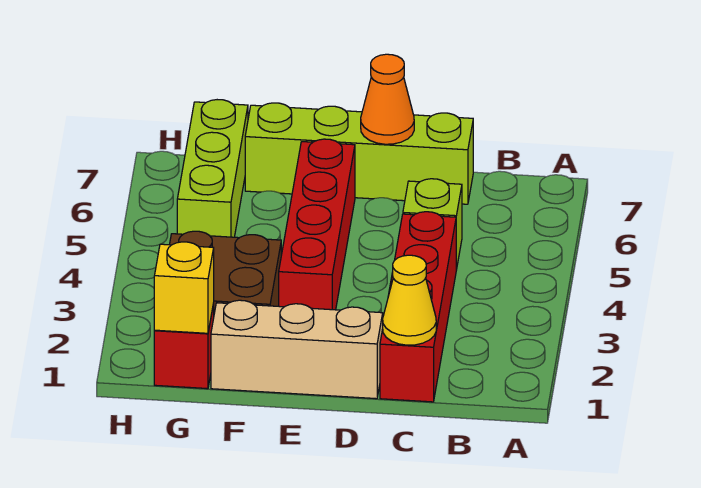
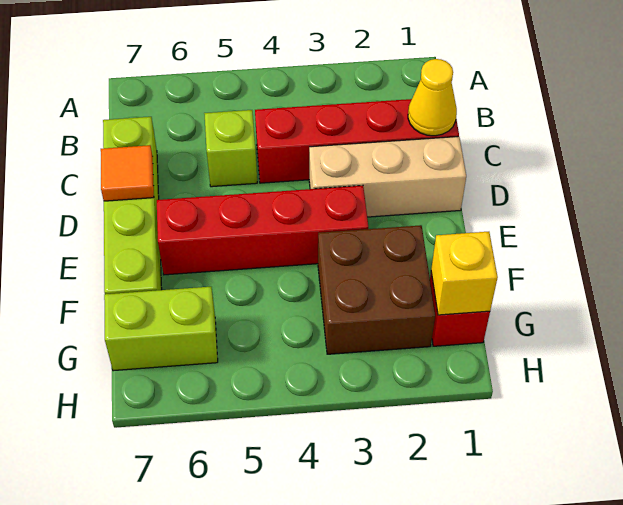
tan brick D1:F1 level 1 -> tan brick D1:D3 level 1
orange cone D7 level 2 -> orange tile D7 level 2
lime brick G5:G7 level 1 -> lime brick G6:G7 level 1

